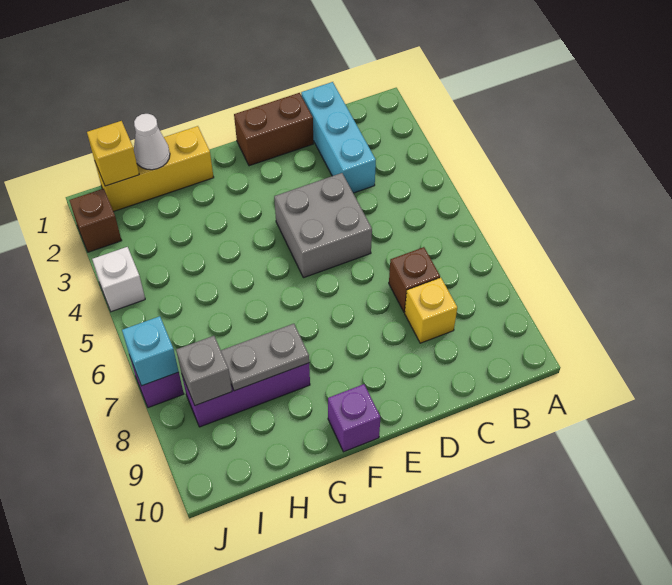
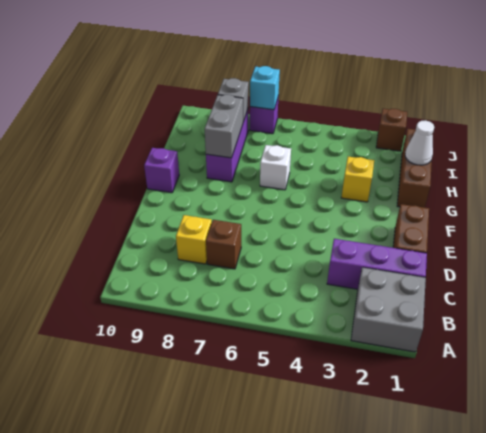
cyan brick C1:C3 level 1 -> purple brick C1:C3 level 1
grey brick D4:E5 level 1 -> grey brick A1:B2 level 1
yellow brick G1:I1 level 1 -> brown brick G1:I1 level 1
grey plate G8:H8 level 2 -> grey brick G8:H8 level 2
yellow brick I1 level 2 -> yellow brick G3 level 1
white brick J4 level 1 -> white brick G6 level 1

